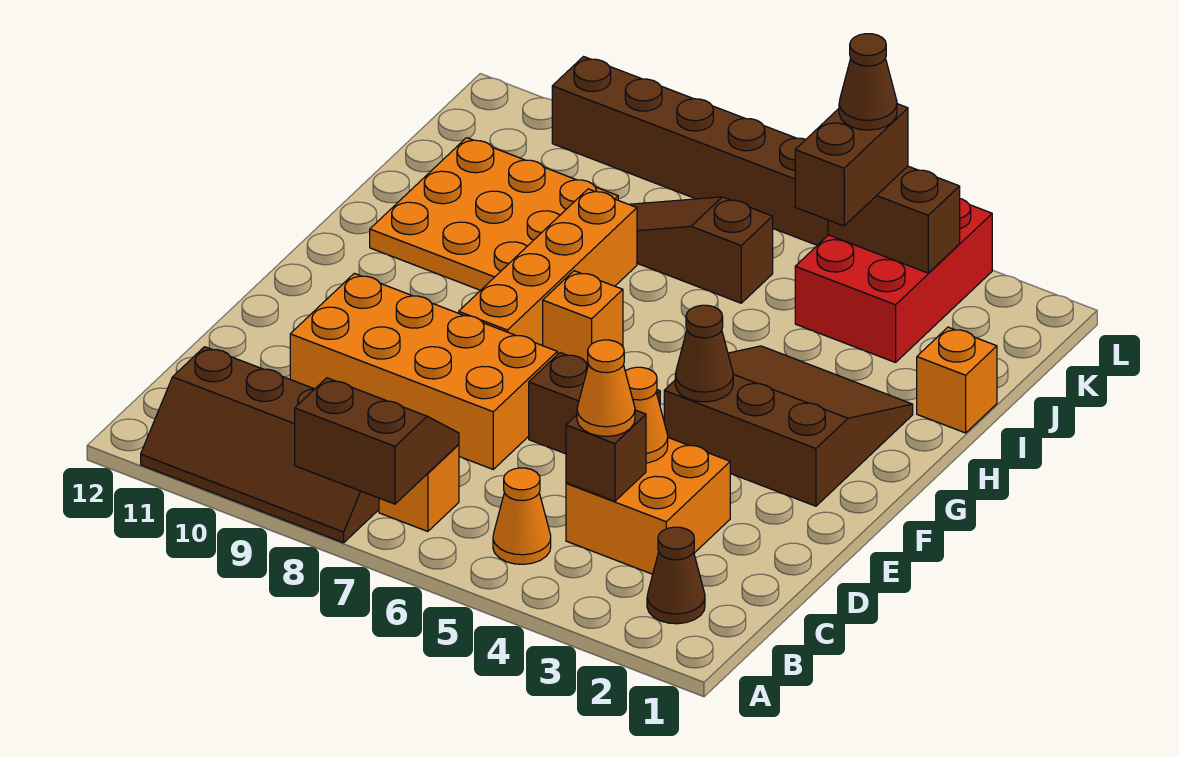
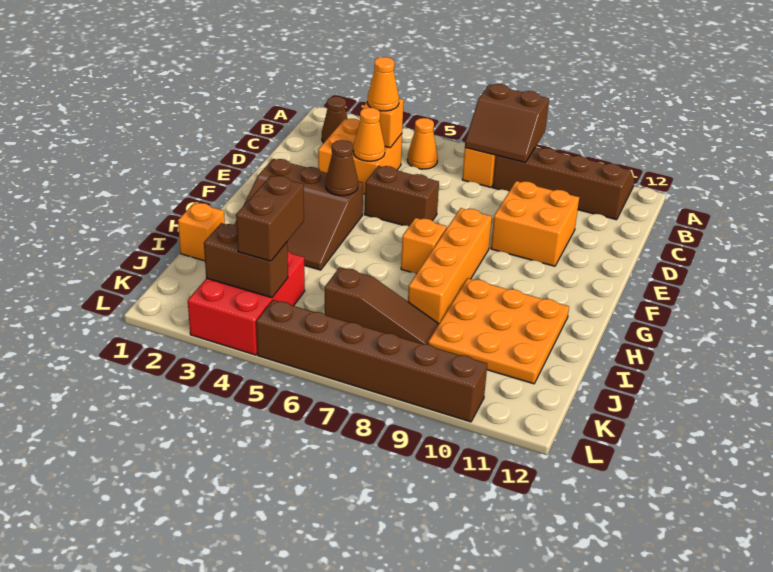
brown brick C4 level 2 -> orange brick C4 level 2
orange brick D7:E10 level 1 -> orange brick D9:E10 level 1
brown cone K4 level 4 -> none

